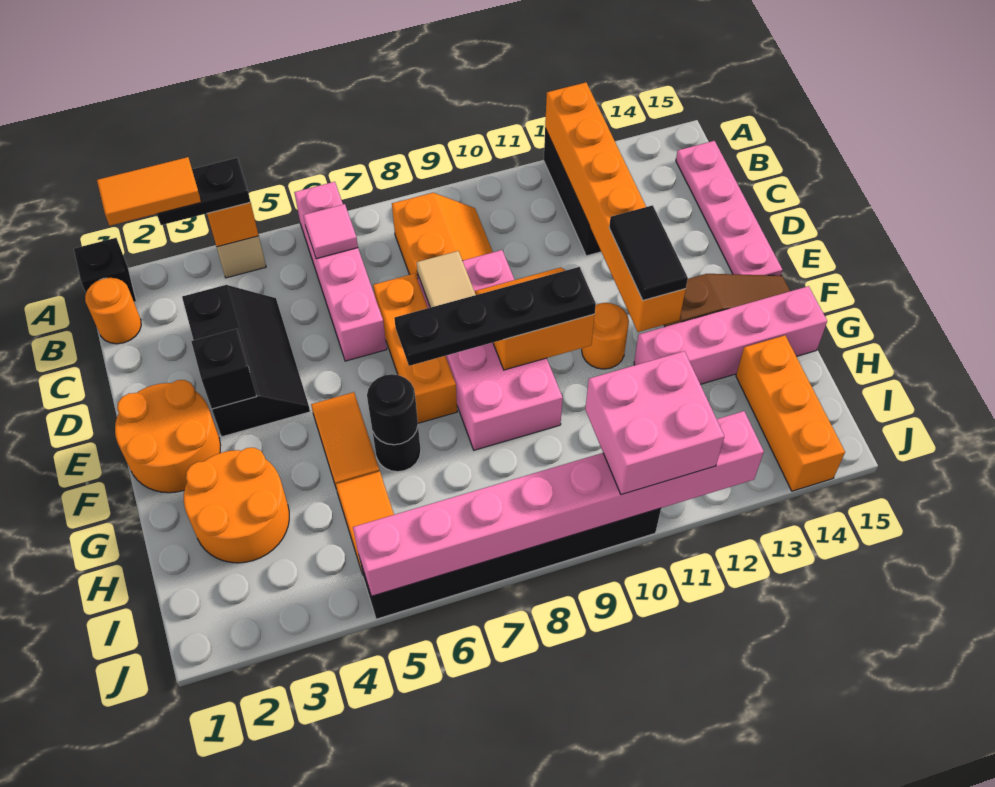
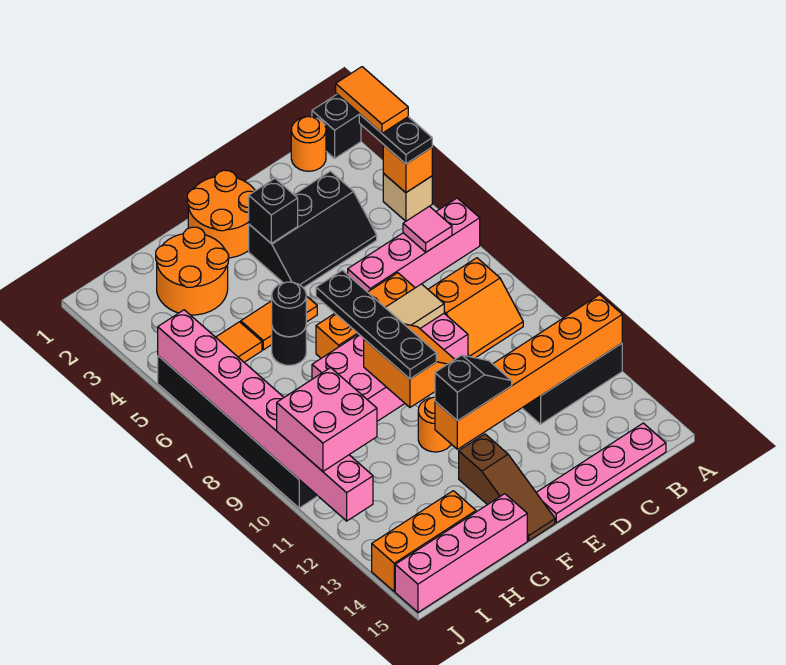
black tile E12:F12 level 3 -> black slope E12:F12 level 3 top F
pink brick G12:G15 level 1 -> pink brick G15:J15 level 1

